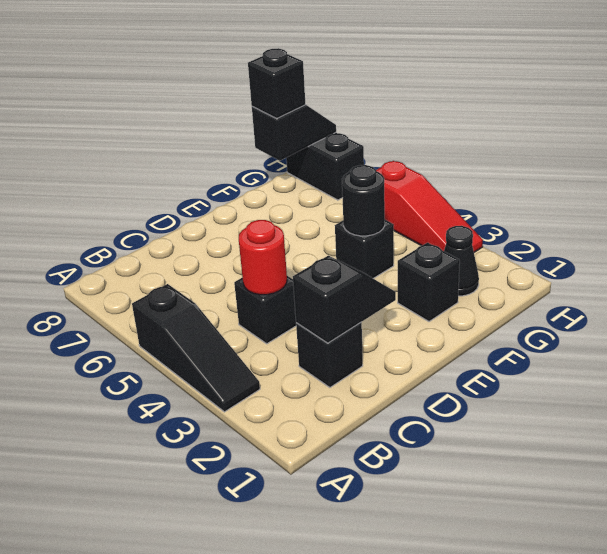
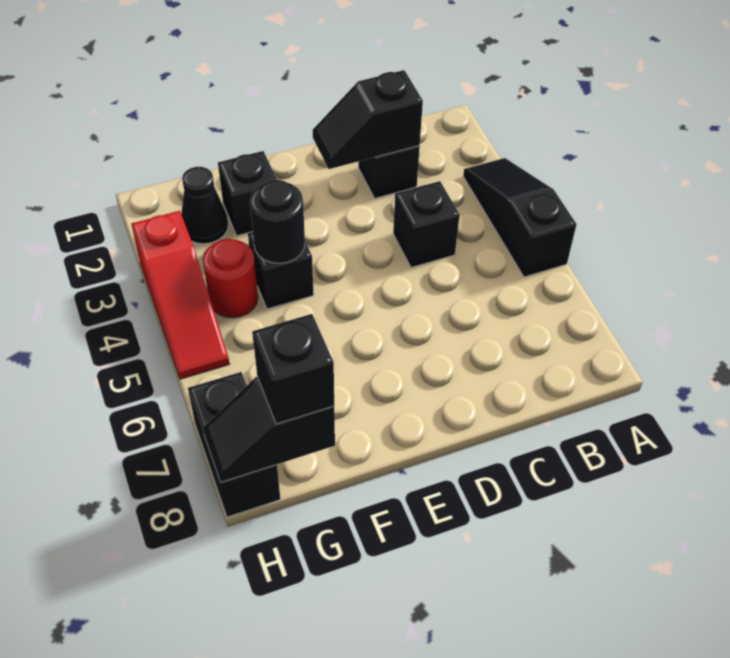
red round brick C4 level 2 -> red round brick G4 level 1
red slope H3:H5 level 1 top 5 -> red slope H3:H5 level 1 top 3

